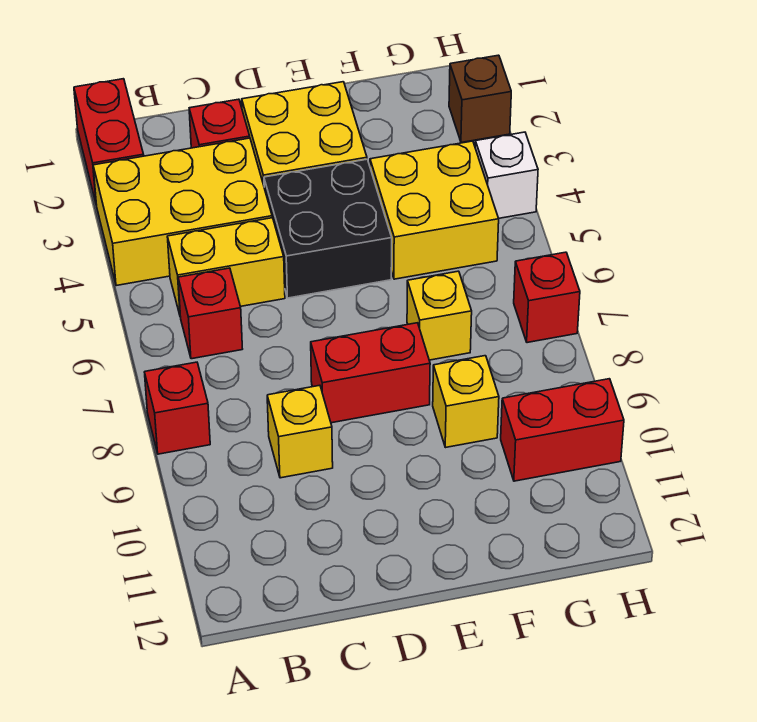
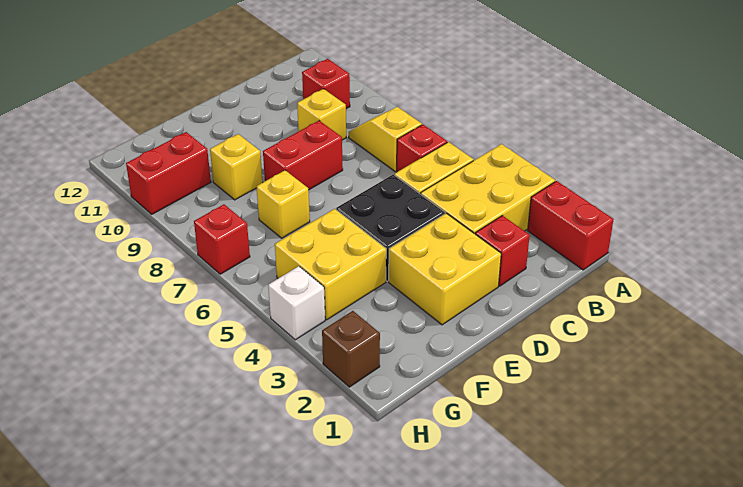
red brick A8 level 1 -> red brick B10 level 1
none -> yellow slope B7:B8 level 1 top 7

